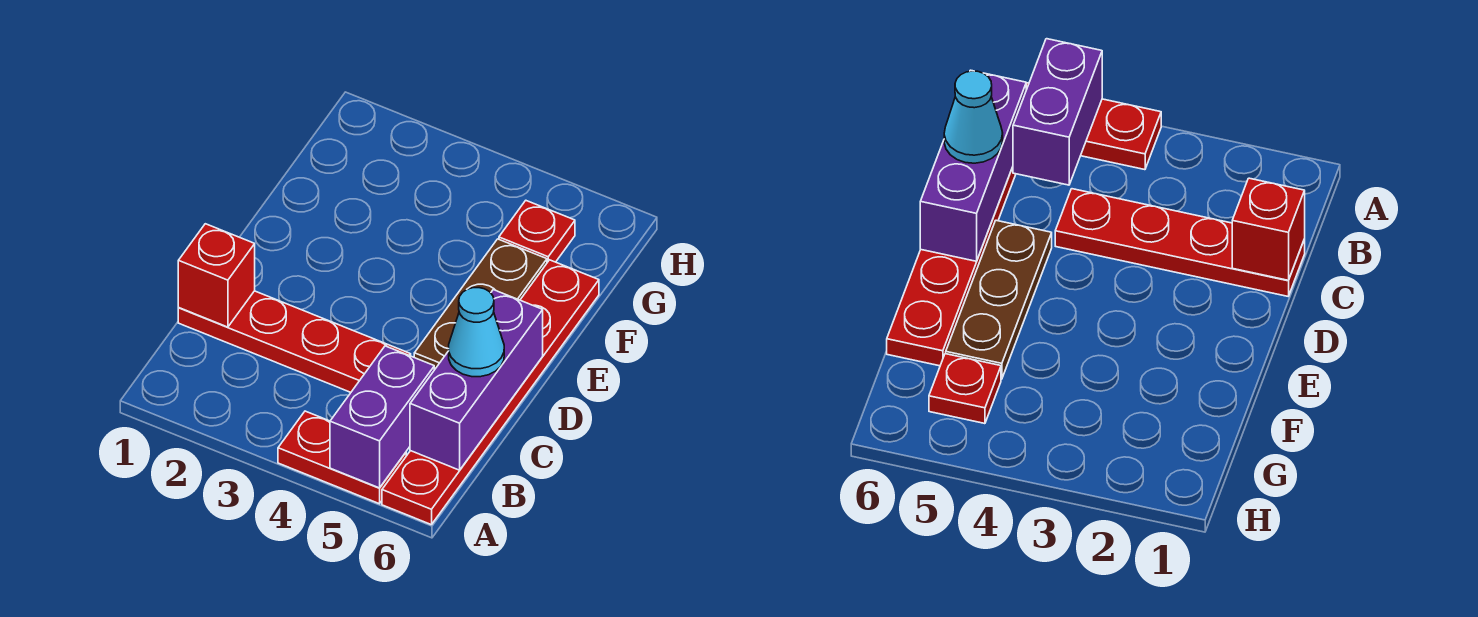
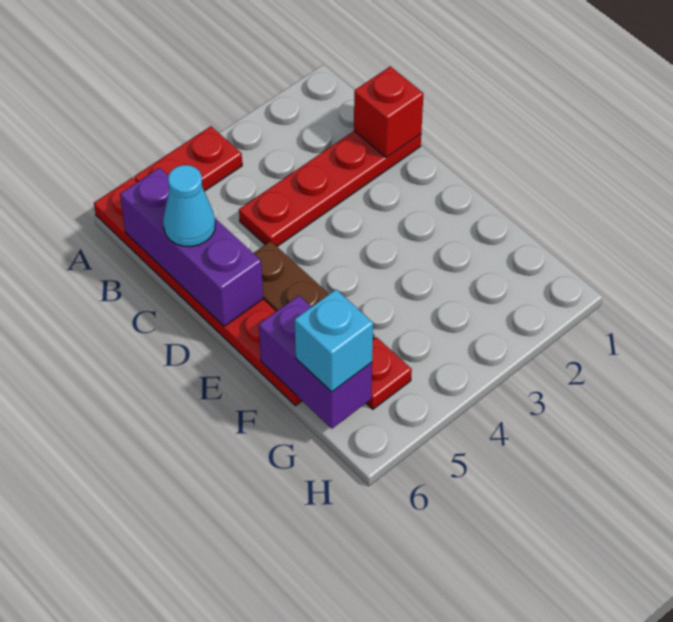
purple brick A5:B5 level 2 -> purple brick F6:G6 level 2
none -> cyan brick G6 level 3

